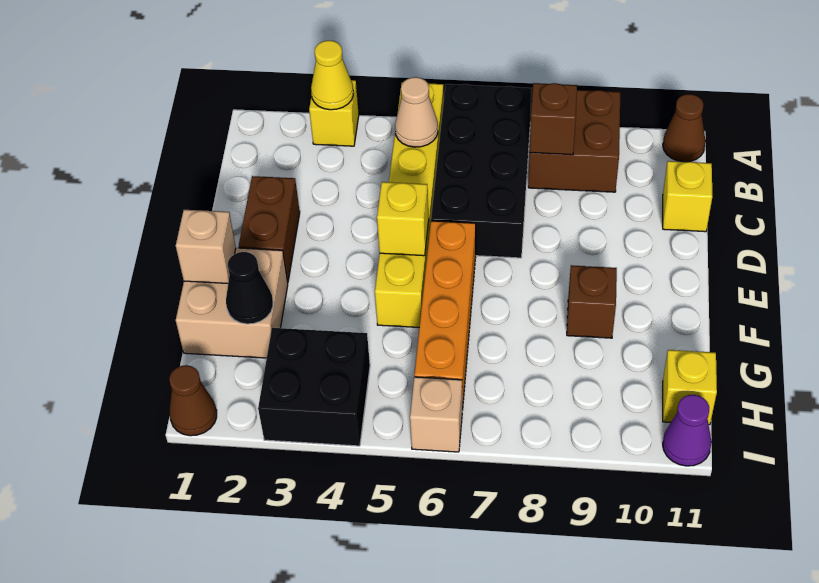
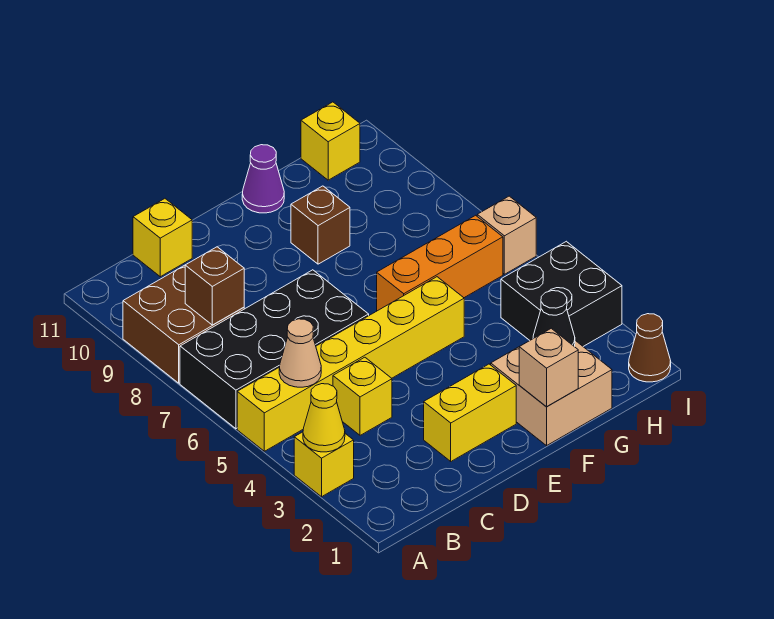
brown cone A11 level 1 -> none
brown brick D2:E2 level 1 -> yellow brick D2:E2 level 1
yellow brick E5 level 2 -> yellow brick C4 level 1
orange brick E6:H6 level 1 -> orange brick F6:H6 level 1
purple cone I11 level 1 -> purple cone F11 level 1

